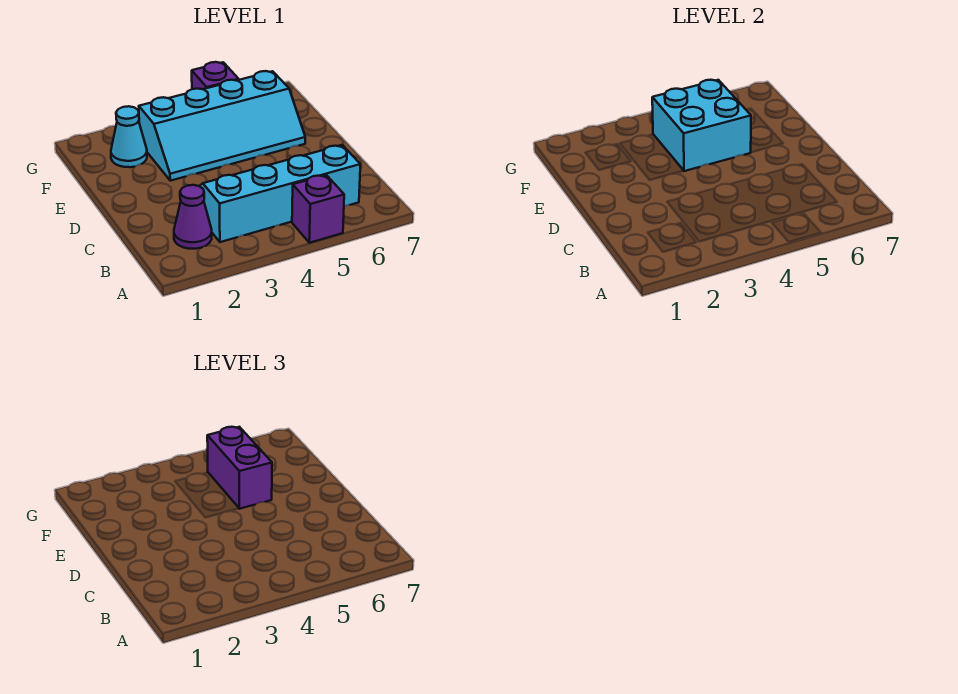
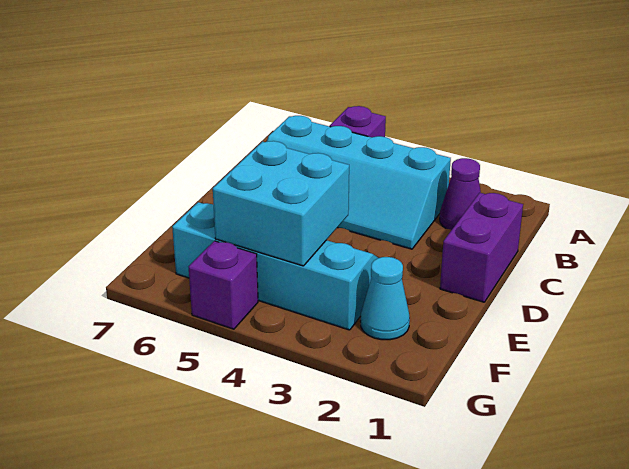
purple brick E5:F5 level 3 -> purple brick C1:D1 level 1

